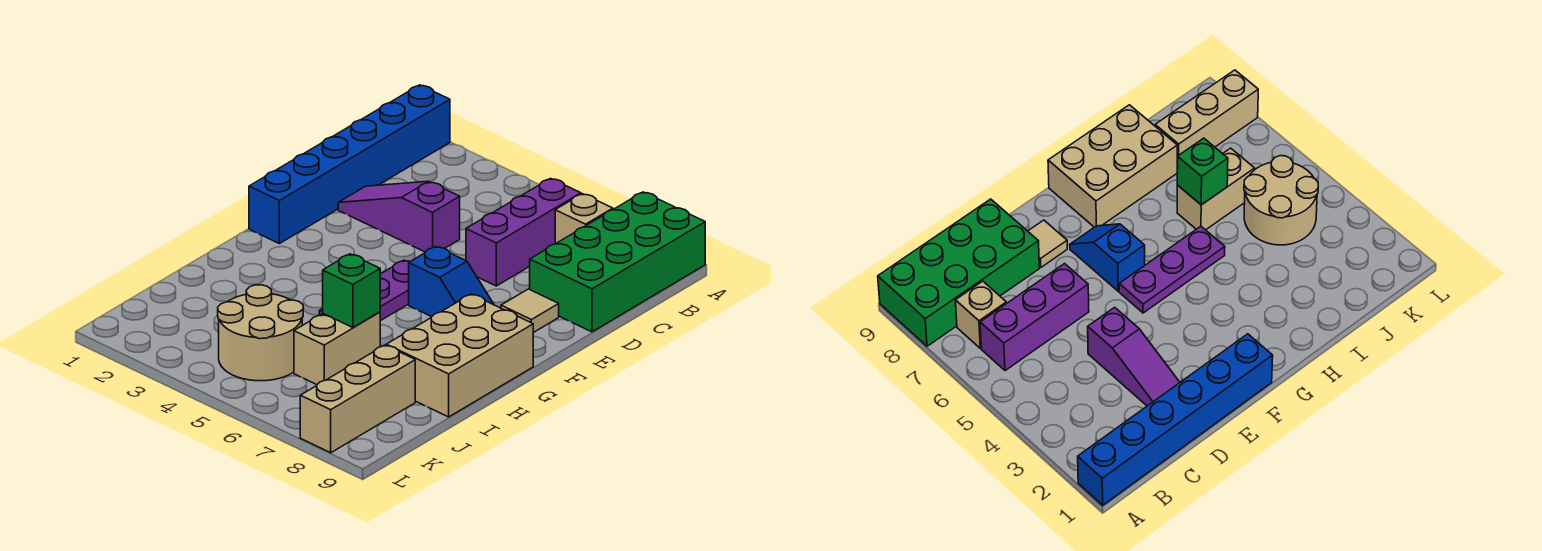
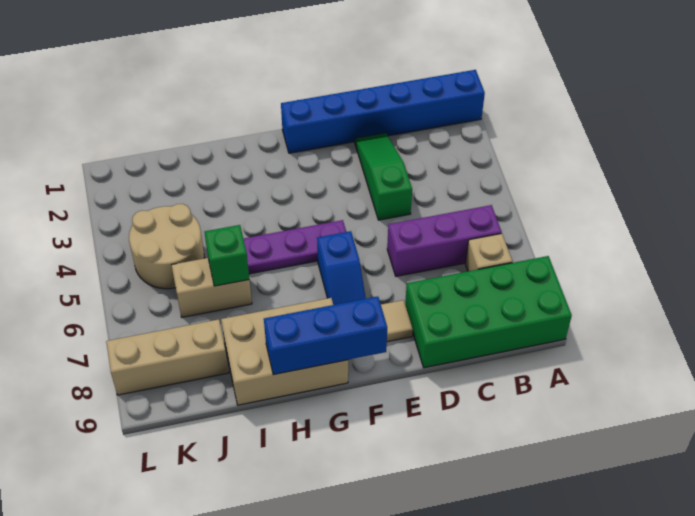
purple slope D2:D4 level 1 top 4 -> green slope D2:D4 level 1 top 4
none -> blue brick F9:H9 level 2

